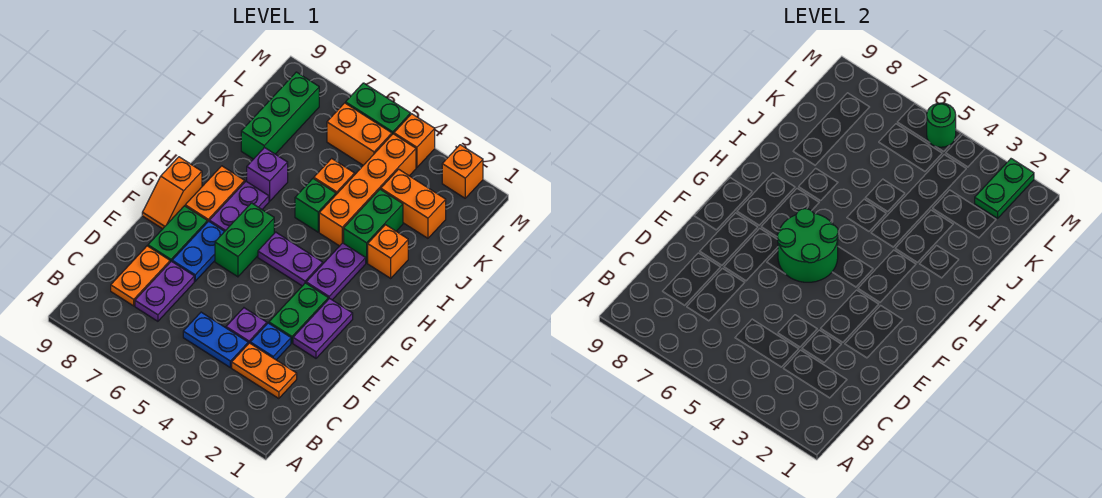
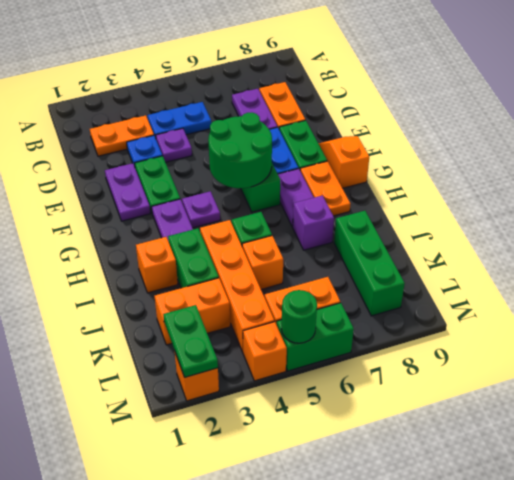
purple plate G4:G5 level 1 -> purple plate G4 level 1

